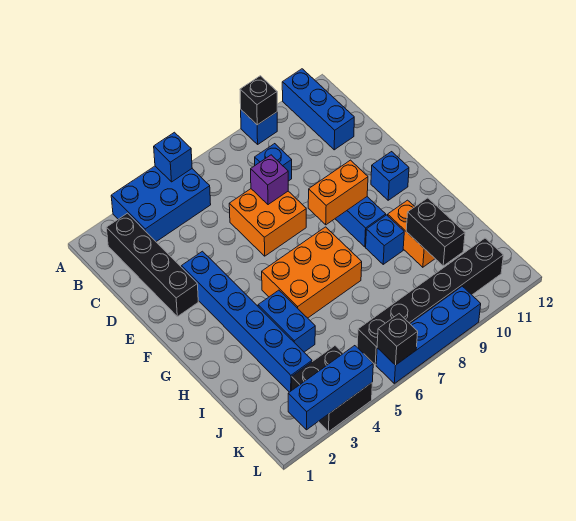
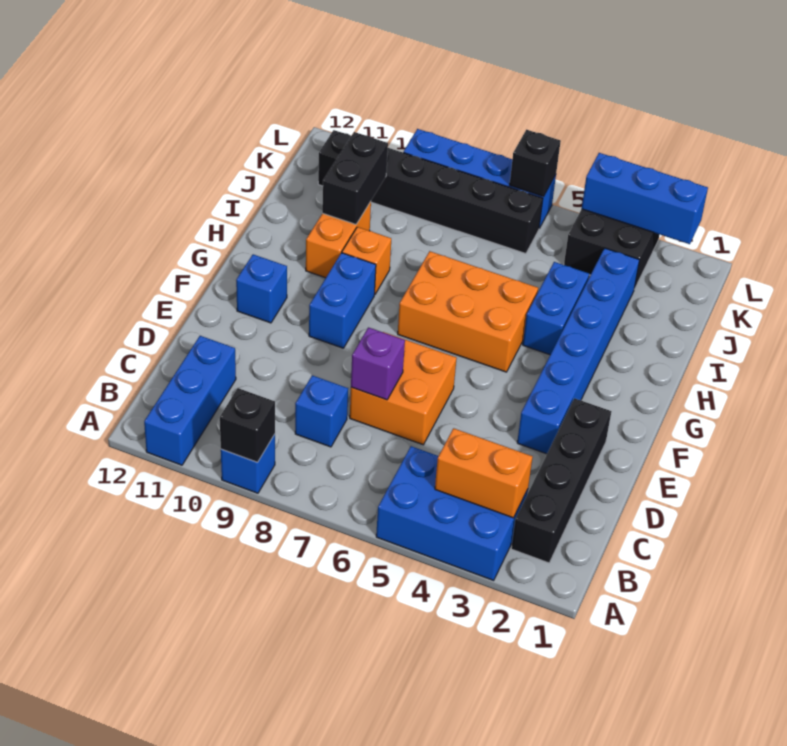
blue brick A5 level 2 -> none
orange brick F8:F9 level 2 -> orange brick B3:B4 level 2
blue brick H9 level 1 -> orange brick H9 level 1

